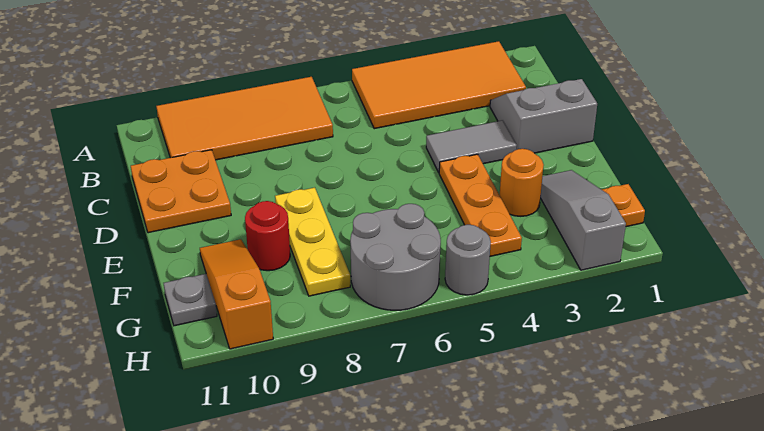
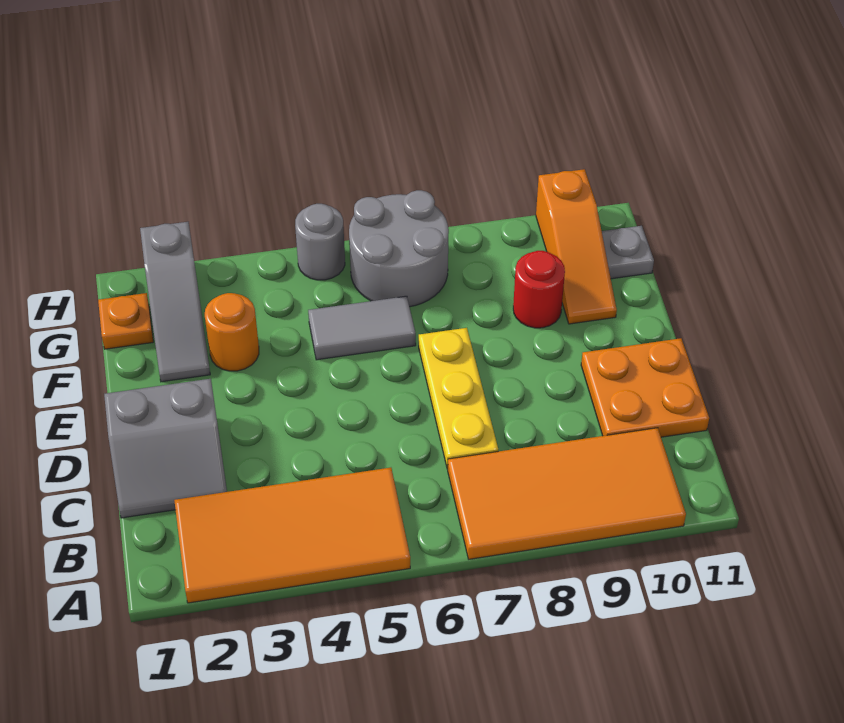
grey tile D3:D4 level 1 -> grey tile F5:F6 level 1
orange plate E4:G4 level 1 -> none
yellow plate E8:G8 level 1 -> yellow plate C7:E7 level 1

